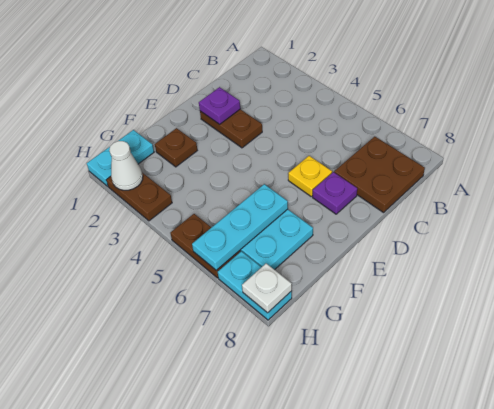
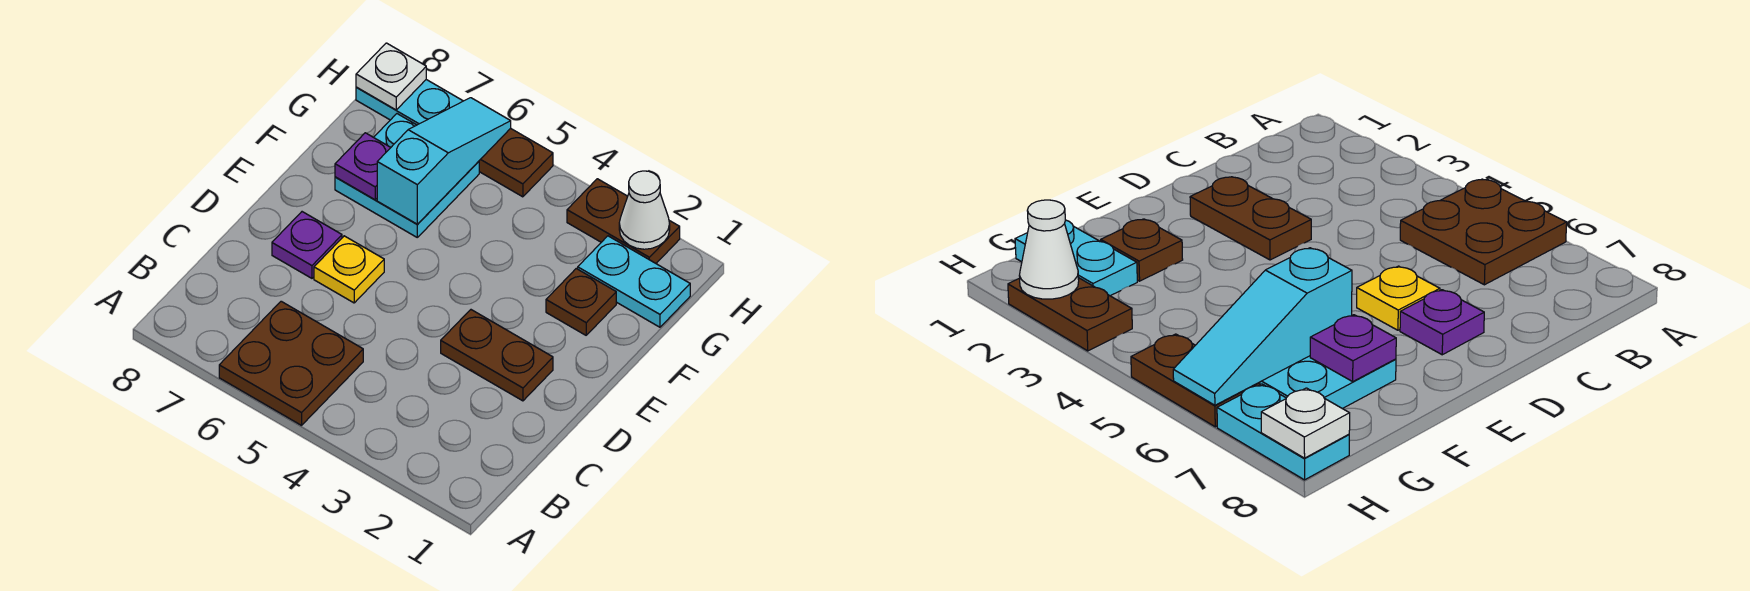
brown plate B7:C8 level 1 -> brown plate A5:B6 level 1
purple plate D2 level 2 -> purple plate F7 level 2
cyan plate F6:H6 level 2 -> cyan slope F6:H6 level 2 top F
cyan plate G1:H1 level 1 -> cyan plate G1:G2 level 1

